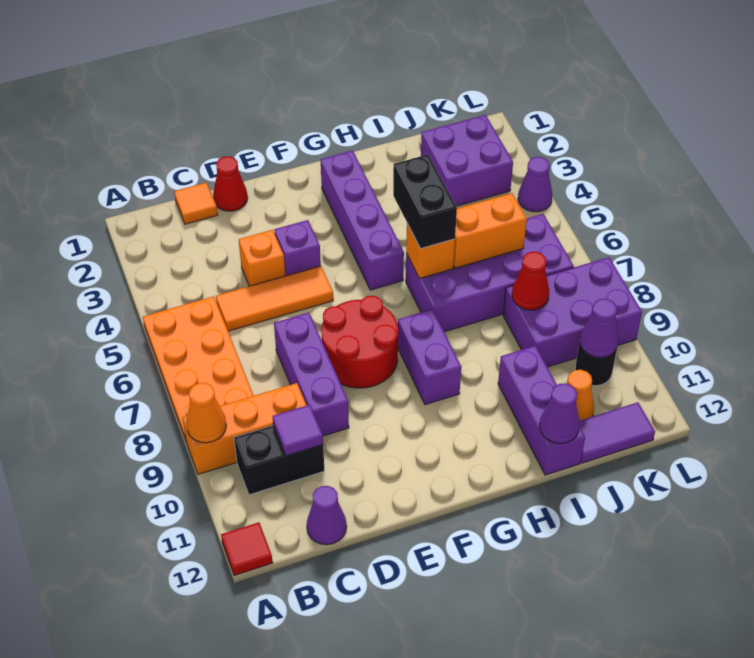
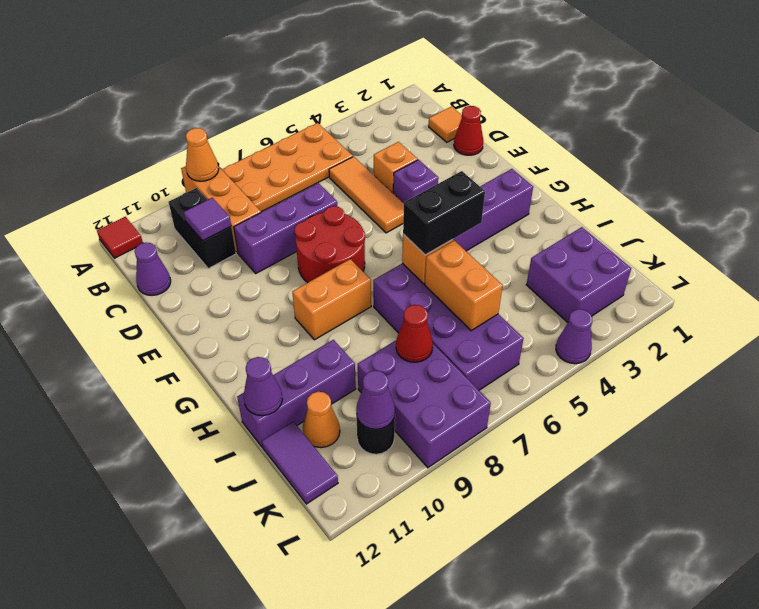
purple brick G8:G9 level 1 -> orange brick G8:G9 level 1

